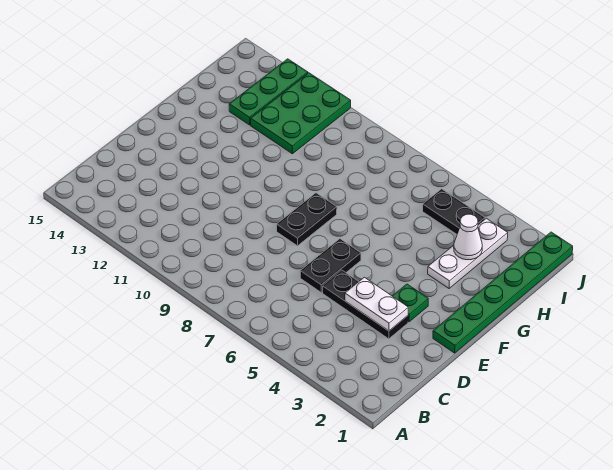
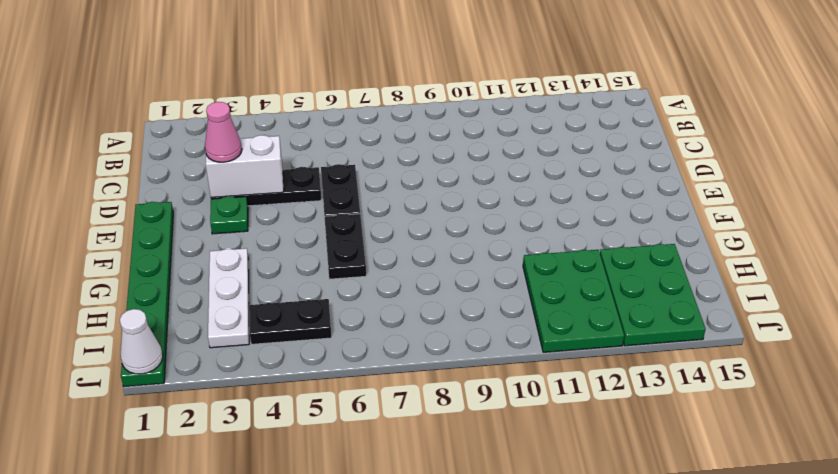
white plate D3:D4 level 2 -> white brick D3:D4 level 2
none -> pink cone D3 level 3
black plate E8:F8 level 1 -> black plate F6:G6 level 1
white cone H3 level 2 -> white cone J1 level 2
green plate H13:J13 level 1 -> green plate H13:J14 level 1

